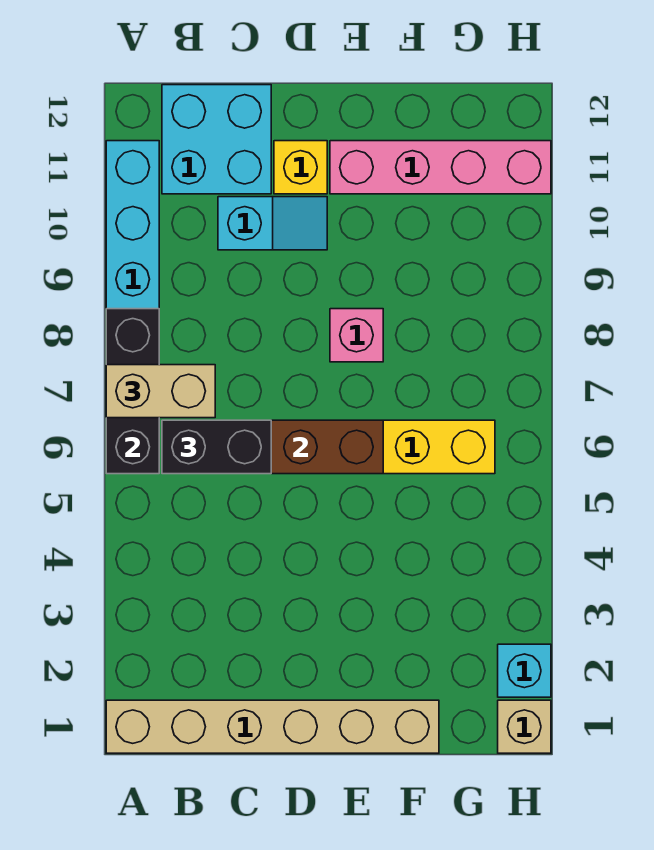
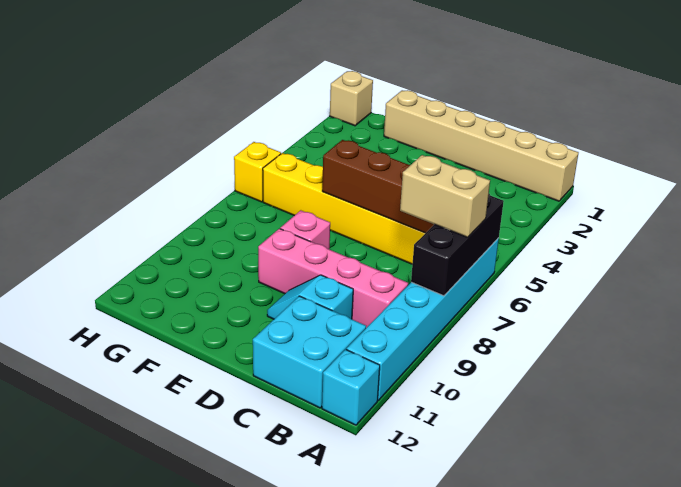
black brick B6:C6 level 3 -> none
yellow brick D11 level 1 -> yellow brick H6 level 1
pink brick E11:H11 level 1 -> pink brick B9:E9 level 1
cyan brick H2 level 1 -> cyan brick A12 level 1

